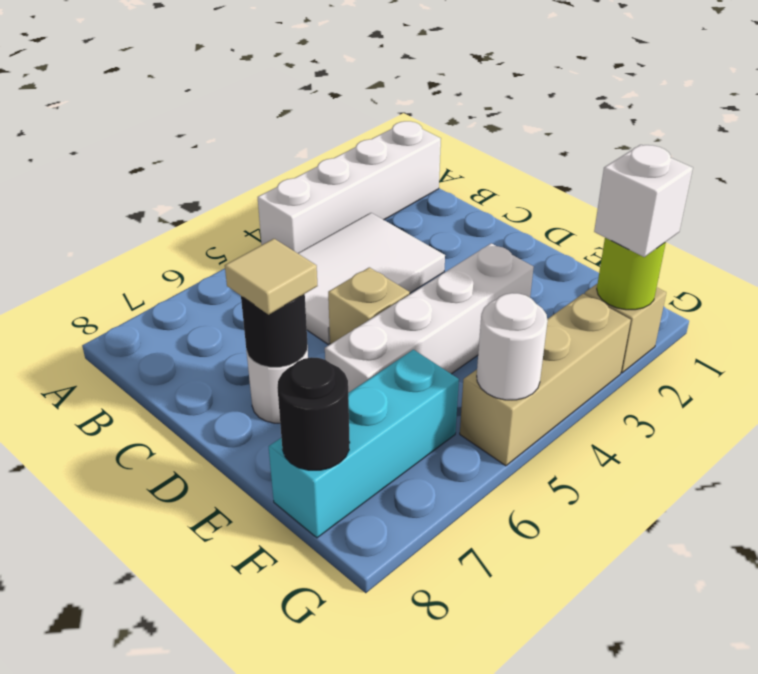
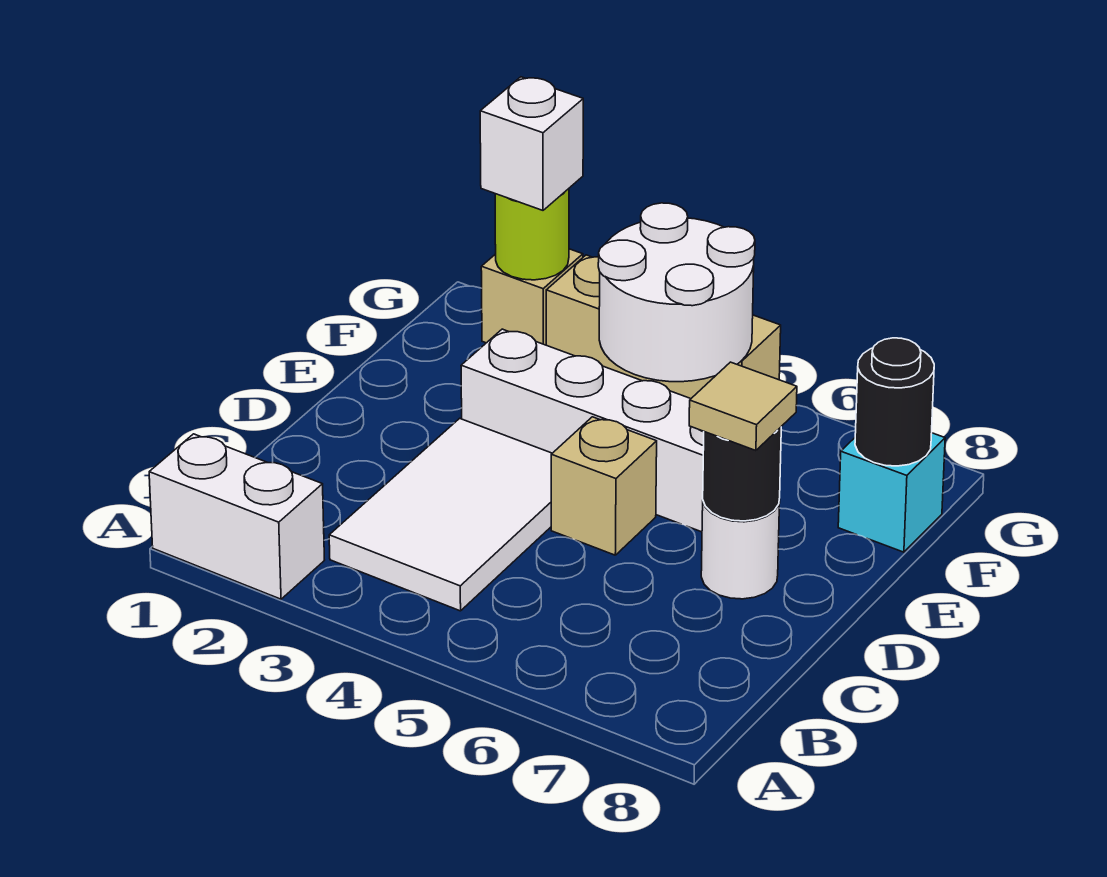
white brick A1:A4 level 1 -> white brick A1:A2 level 1
white tile B3:C5 level 1 -> white tile B3:D4 level 1
cyan brick F6:F8 level 1 -> cyan brick F8 level 1
white round brick G5 level 2 -> white round brick F4:G5 level 2

